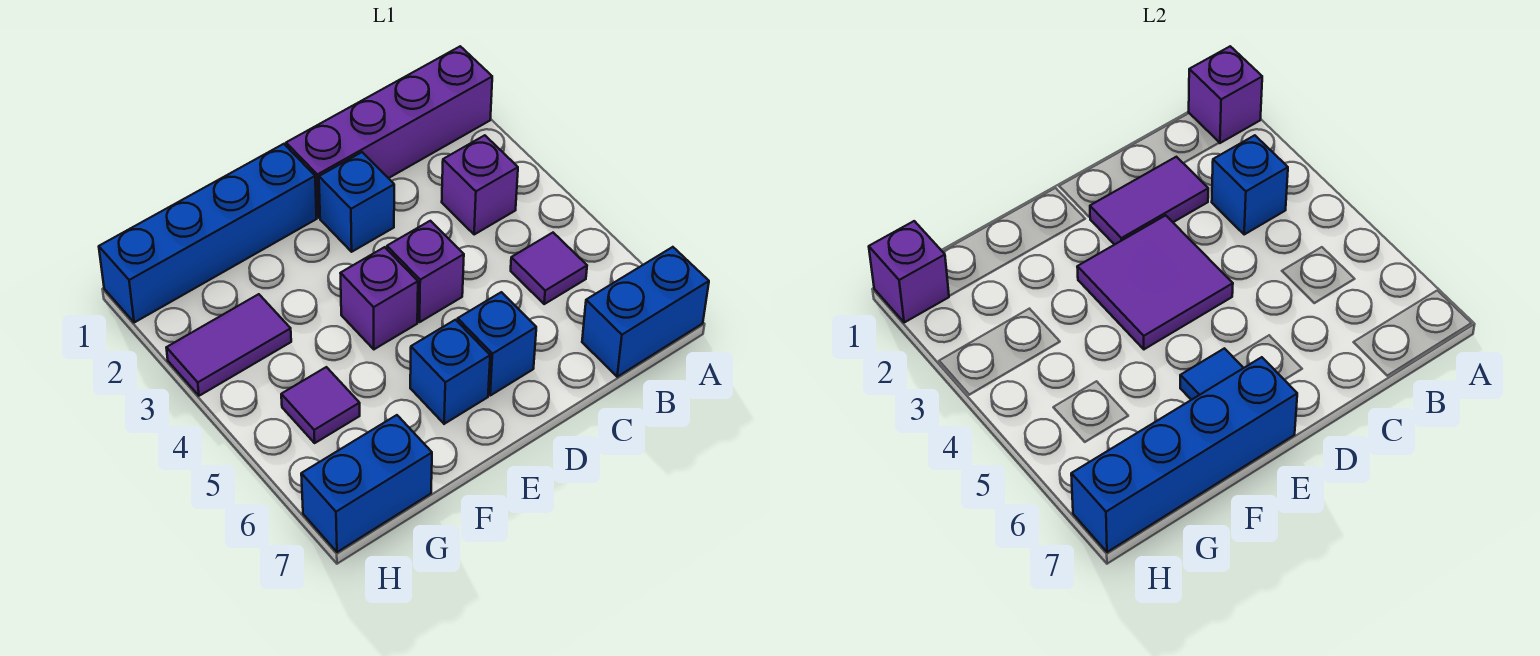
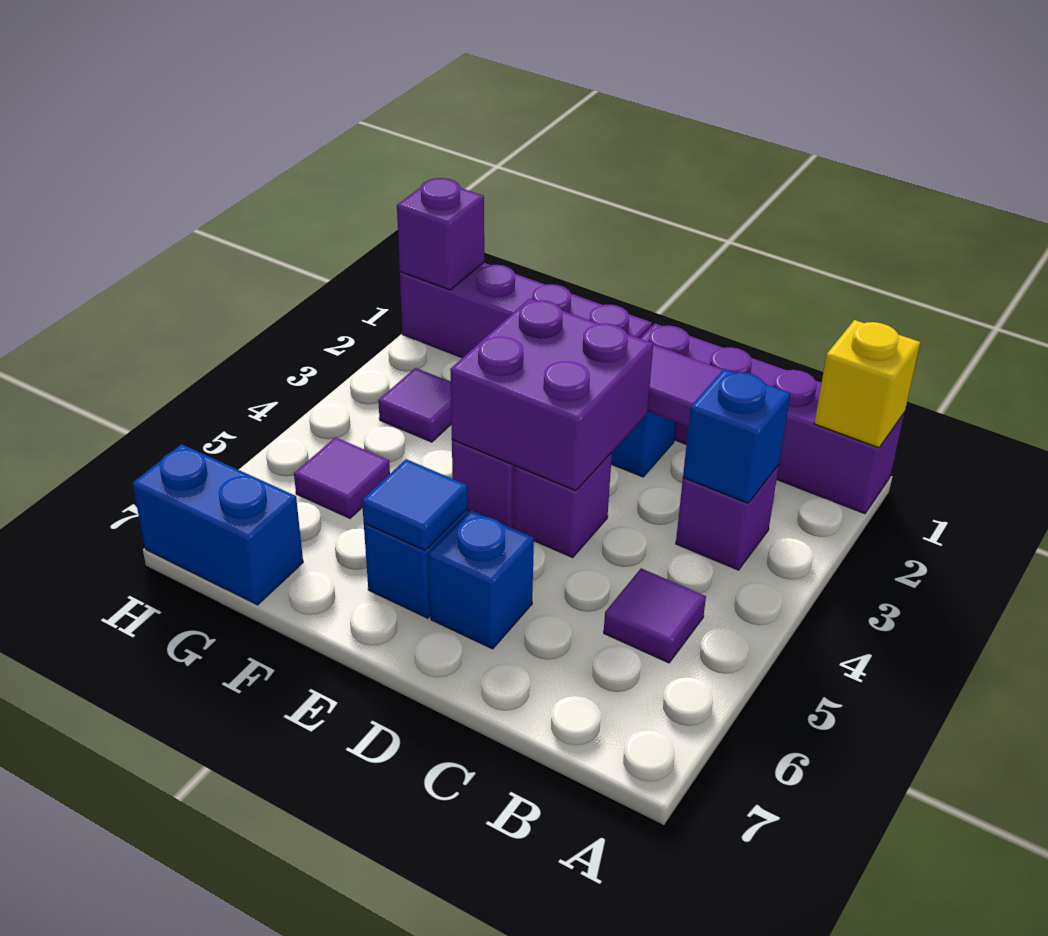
purple brick A1 level 2 -> yellow brick A1 level 2
blue brick A7:B7 level 1 -> none
purple tile D3:E4 level 2 -> purple brick D3:E4 level 2
blue brick E1:H1 level 1 -> purple brick E1:H1 level 1
blue brick E7:H7 level 2 -> none
purple tile G3:H3 level 1 -> purple tile G3 level 1

